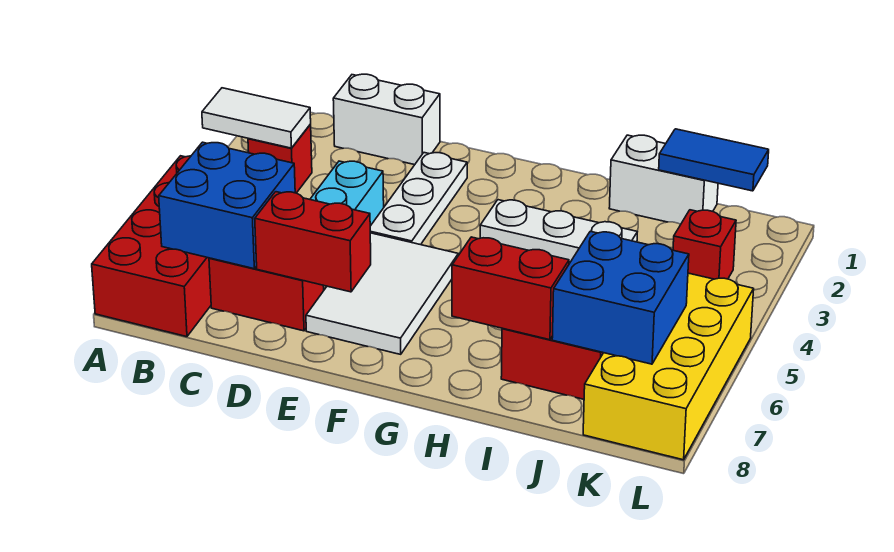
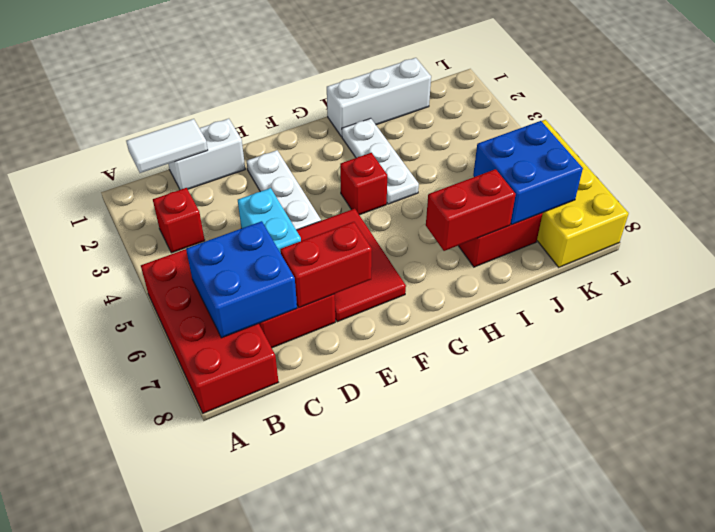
white tile A3:B3 level 2 -> white tile B1:C1 level 2
white tile E5:F7 level 1 -> red tile E5:F7 level 1
white plate G3:I3 level 1 -> white plate H2:H4 level 1
white brick I1:J1 level 1 -> white brick H1:J1 level 1
blue tile J1:K1 level 2 -> none
red brick K3 level 1 -> red brick G4 level 1

